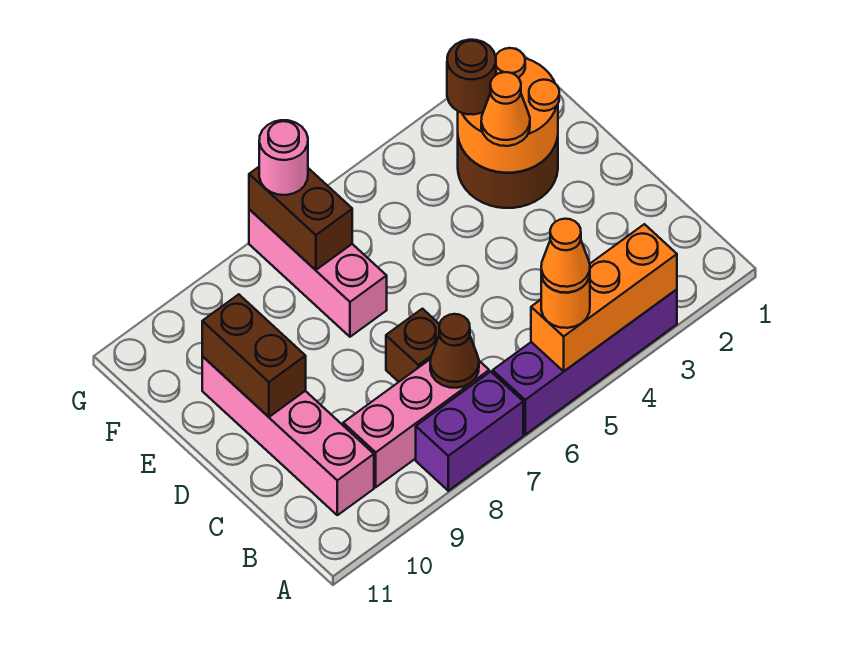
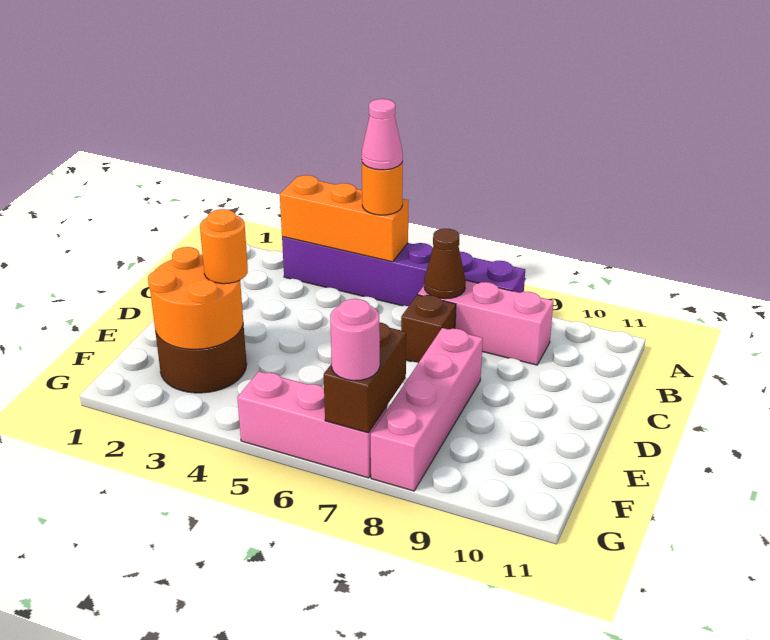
orange cone A5 level 4 -> pink cone A5 level 4
pink brick B10:E10 level 1 -> pink brick D8:G8 level 1
brown brick D10:E10 level 2 -> none
orange cone E3 level 3 -> orange round brick E3 level 3
pink brick E7:G7 level 1 -> pink brick G5:G7 level 1
brown round brick F3 level 3 -> none

